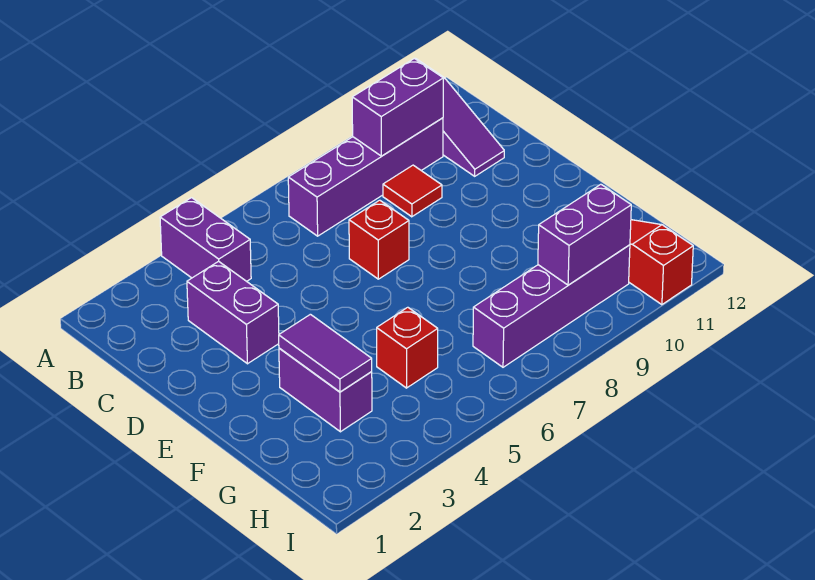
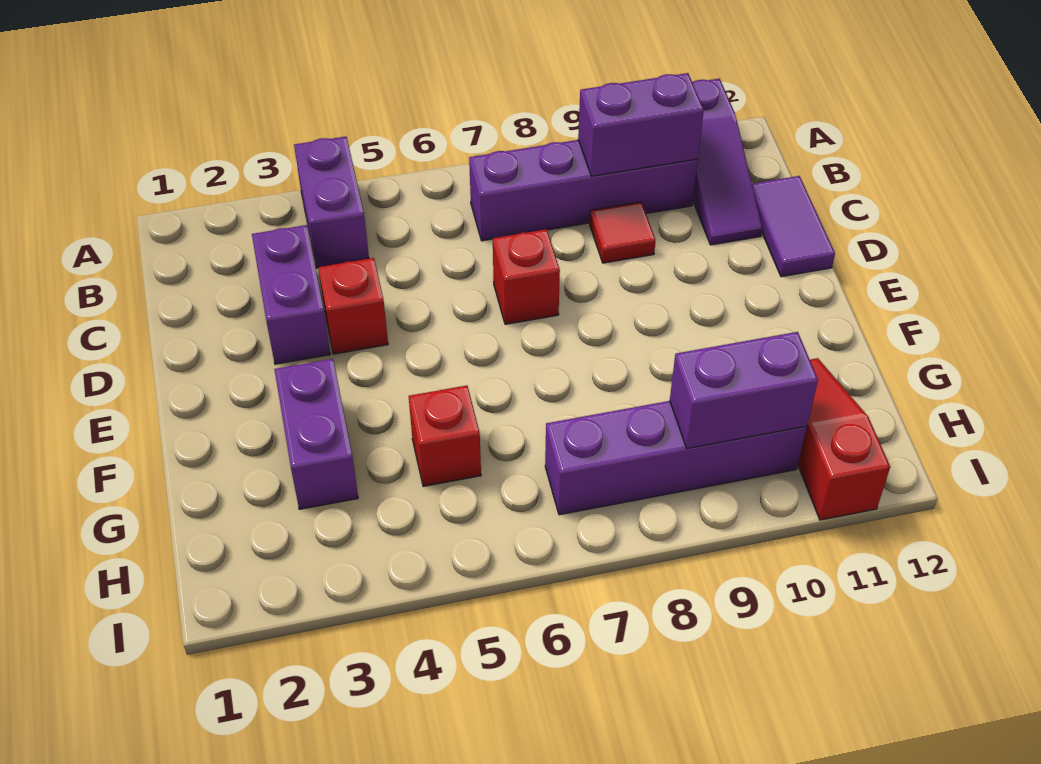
none -> red brick D4 level 1
purple tile F3:G3 level 2 -> purple tile C12:D12 level 1

